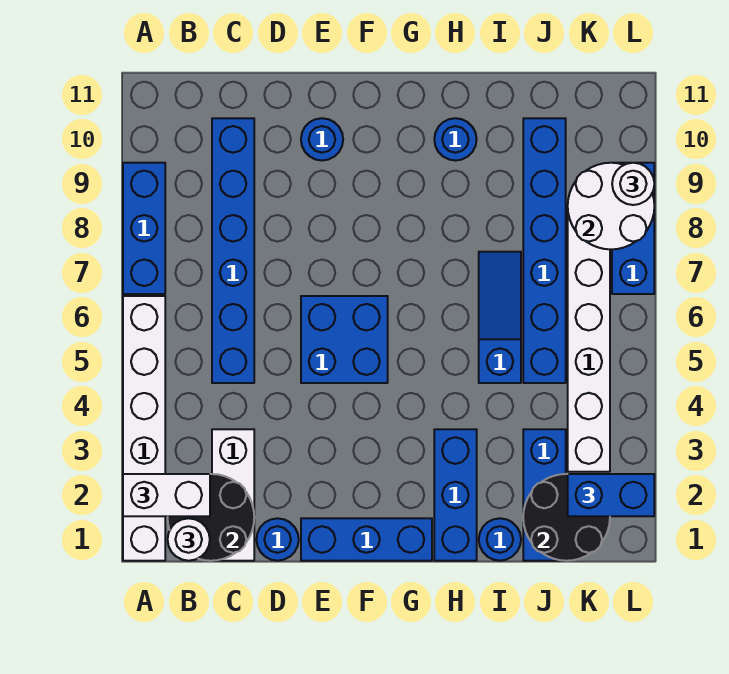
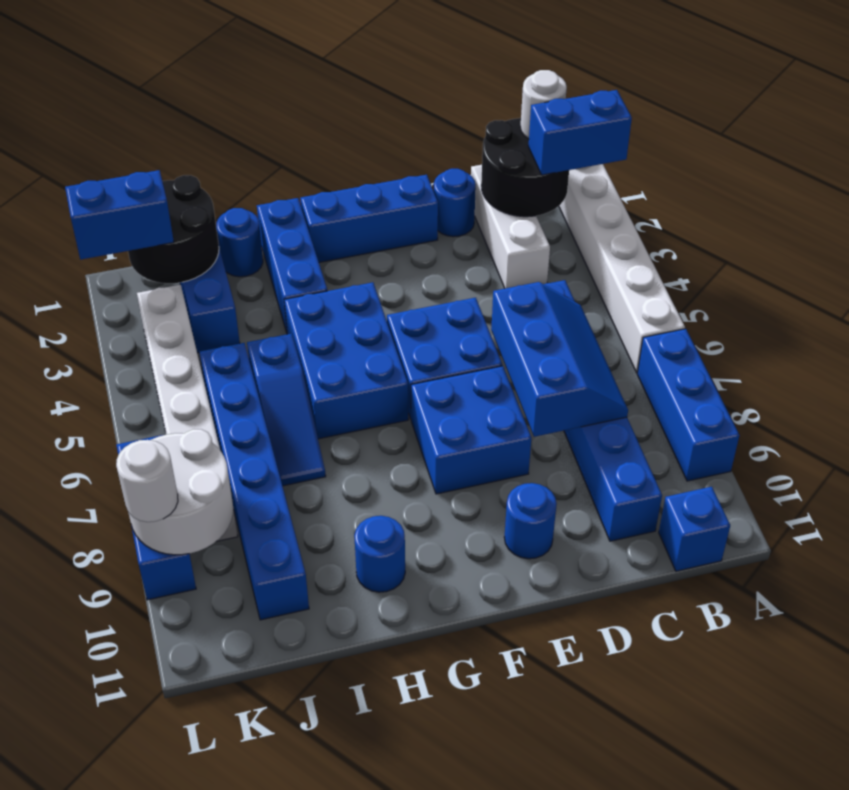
white brick A2:B2 level 3 -> blue brick A2:B2 level 3
none -> blue brick B11 level 1
none -> blue slope C6:D8 level 2 top D
none -> blue brick E7:F8 level 1
none -> blue brick G4:H6 level 1

